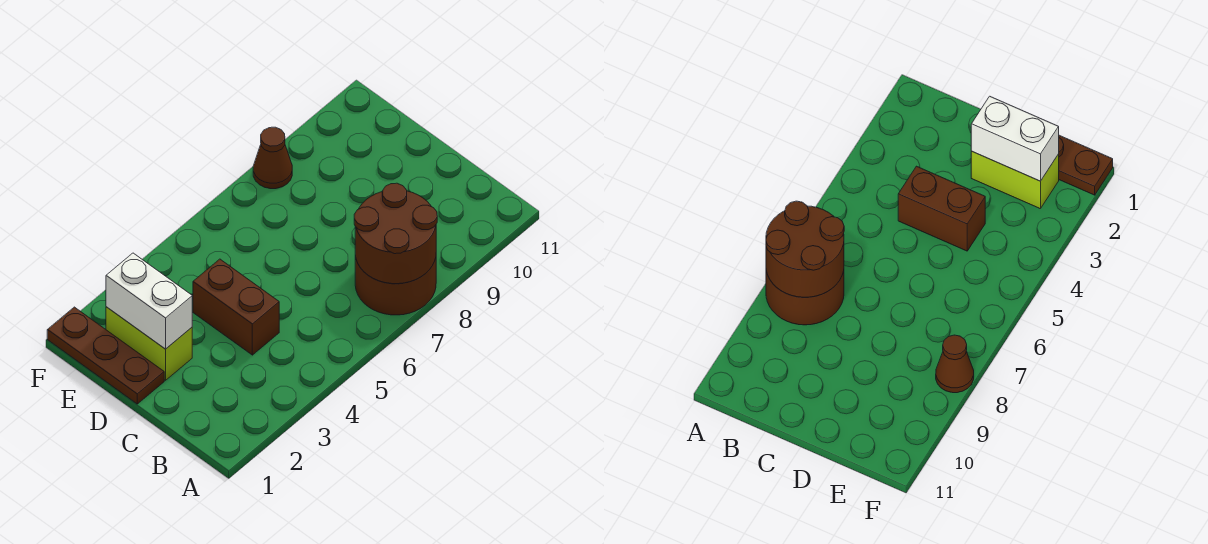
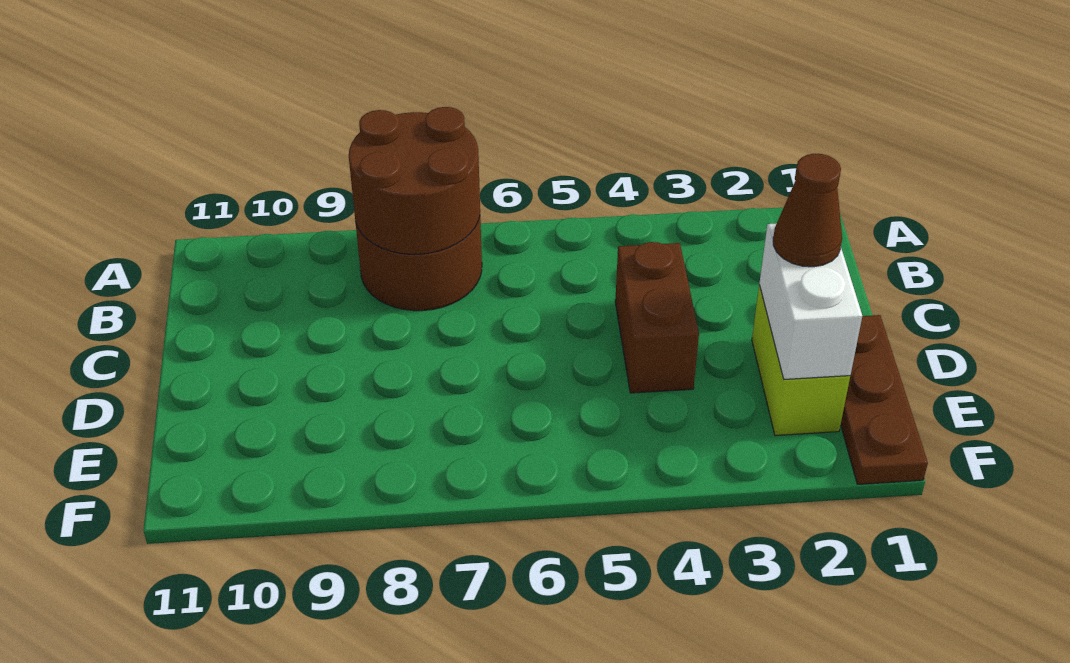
brown cone F8 level 1 -> brown cone D2 level 3

